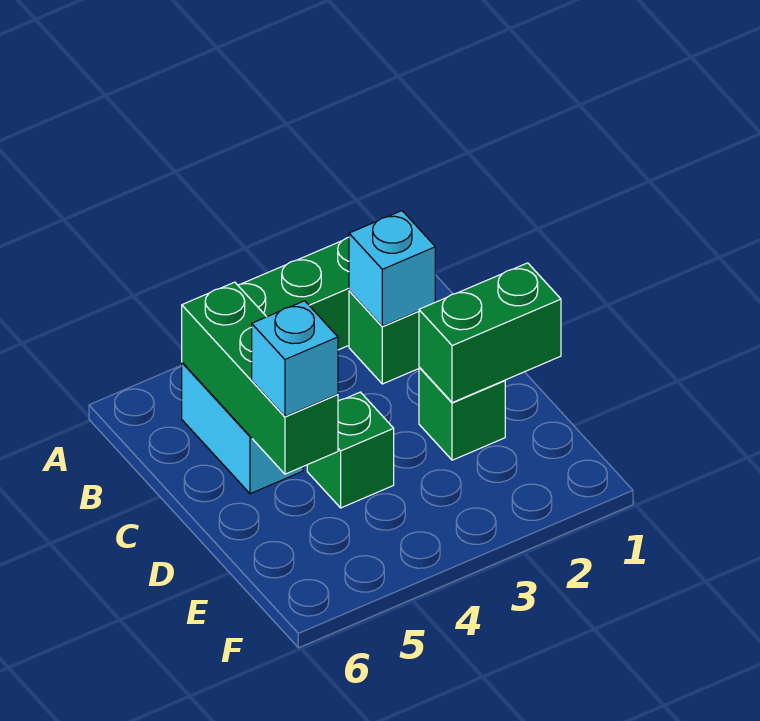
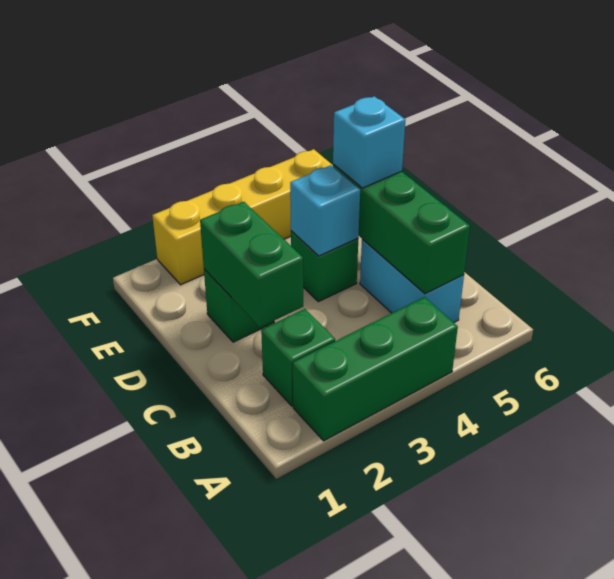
cyan brick B2 level 2 -> cyan brick D4 level 2
green brick D1:D2 level 2 -> green brick C2:D2 level 2
none -> yellow brick F2:F5 level 1

